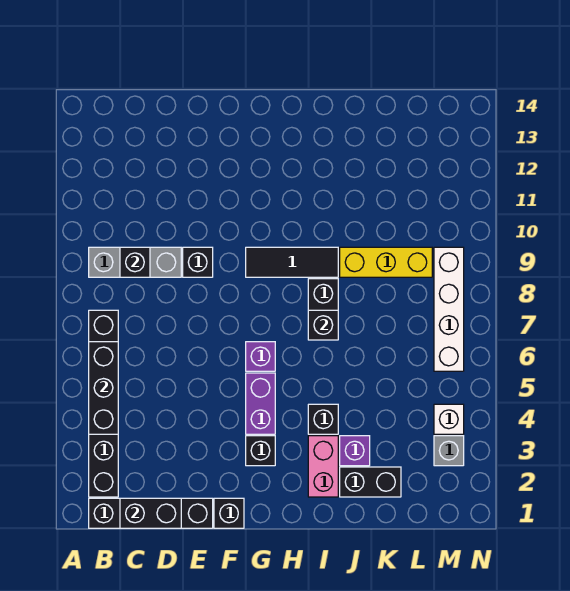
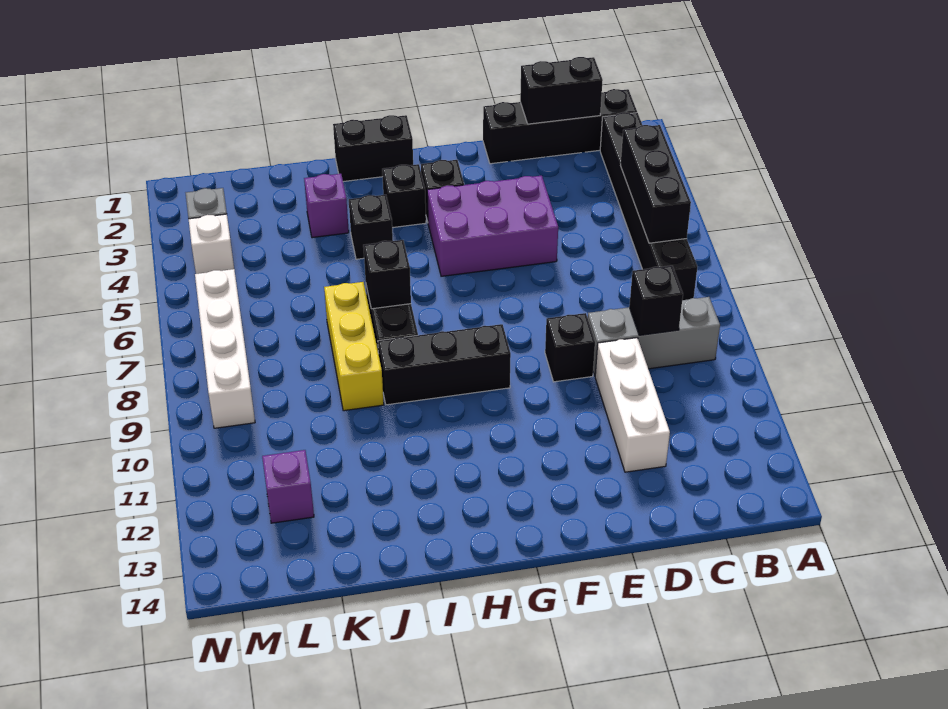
none -> white brick D10:D12 level 1
black brick F1 level 1 -> black brick H3 level 1
purple brick G4:G5 level 1 -> purple brick E4:G5 level 1
purple brick G6 level 1 -> purple brick L12 level 1
black tile G9:I9 level 1 -> black brick G9:I9 level 1
pink brick I2:I3 level 1 -> none
black brick J2:K2 level 1 -> black brick H1:I1 level 1
yellow brick J9:L9 level 1 -> yellow brick J7:J9 level 1

